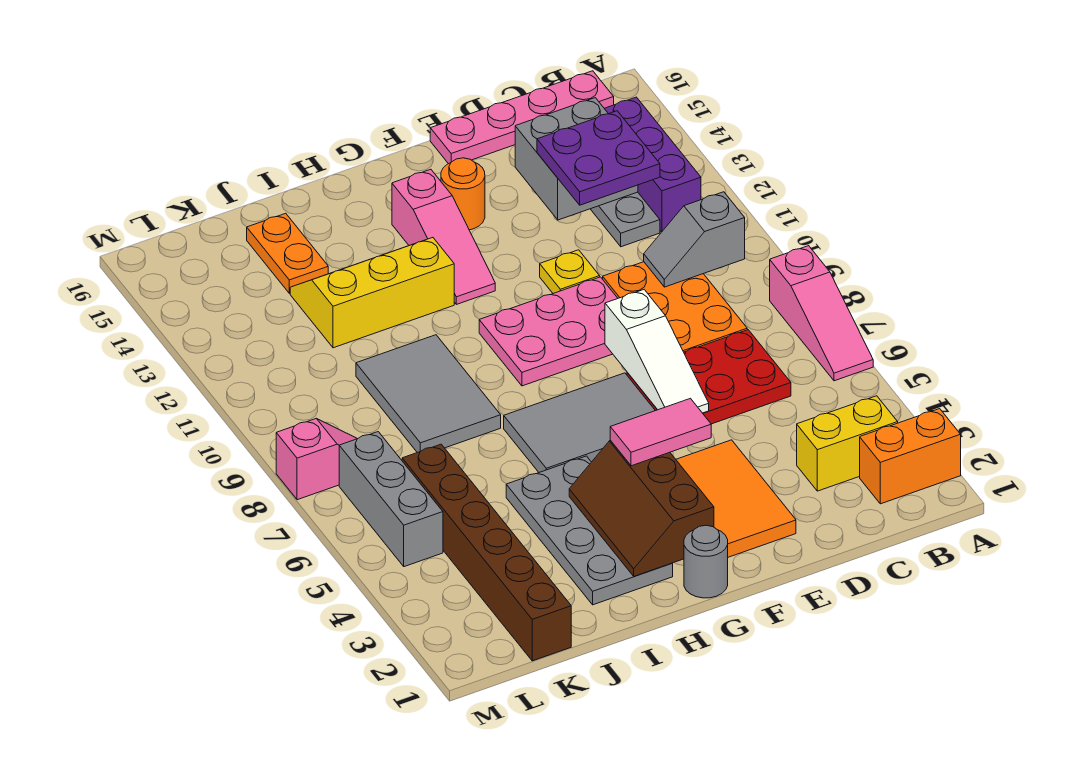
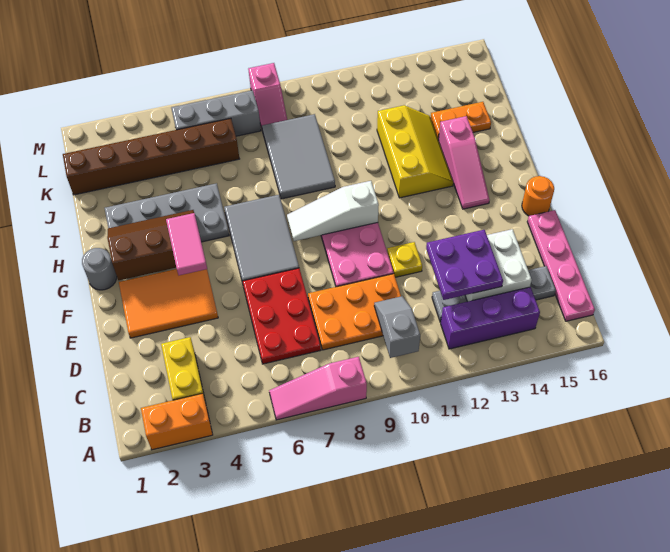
orange brick A2:B2 level 1 -> orange brick A2:A3 level 1
grey brick C13:D14 level 2 -> white brick C13:D14 level 2
white slope E6:E8 level 2 top 8 -> white slope G8:G10 level 2 top 10
orange round brick F14 level 1 -> orange round brick F16 level 1
pink slope G12:G14 level 1 top 14 -> pink slope G14:I14 level 1 top I
grey tile I8:J10 level 1 -> grey tile I8:K9 level 1

